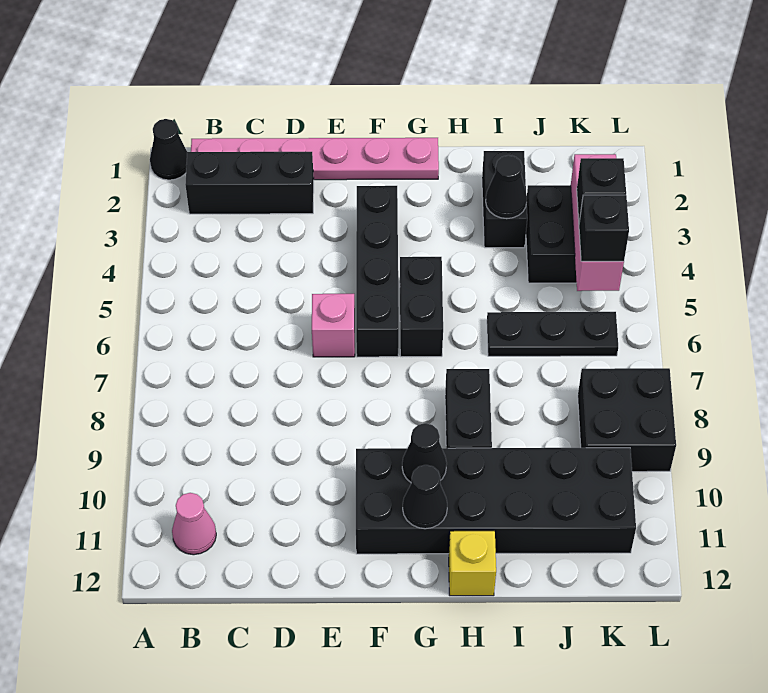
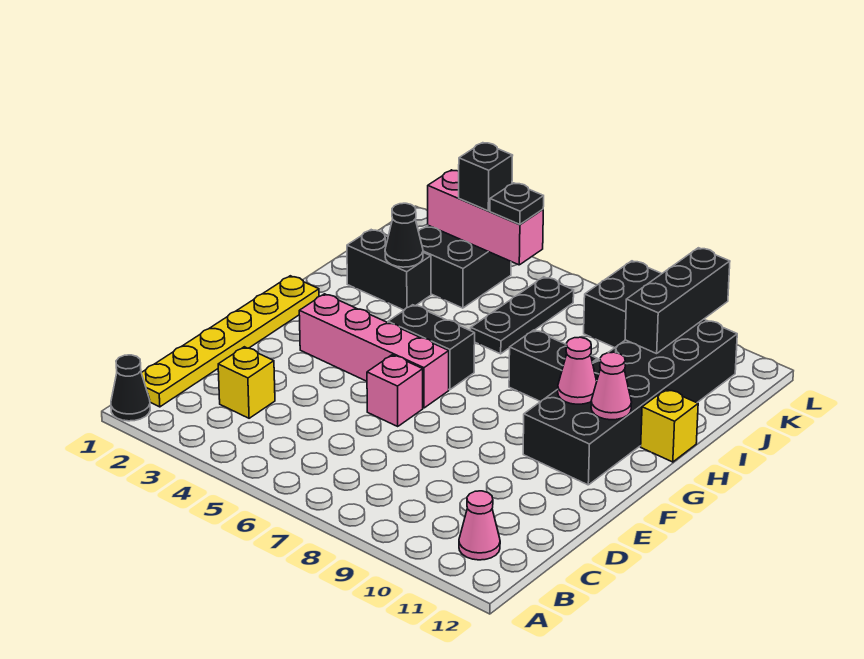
pink plate B1:G1 level 1 -> yellow plate B1:G1 level 1
black brick B2:D2 level 1 -> black brick J10:L10 level 2
none -> yellow brick C3 level 1
black brick F3:F6 level 1 -> pink brick F3:F6 level 1
black cone G10 level 2 -> pink cone G10 level 2
black cone G11 level 2 -> pink cone G11 level 2
black brick K5 level 3 -> black plate K5 level 3

